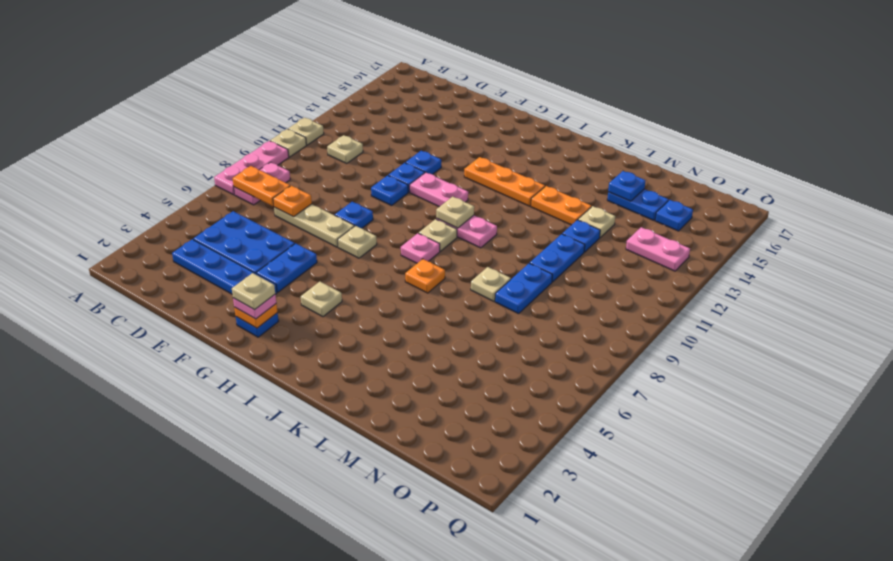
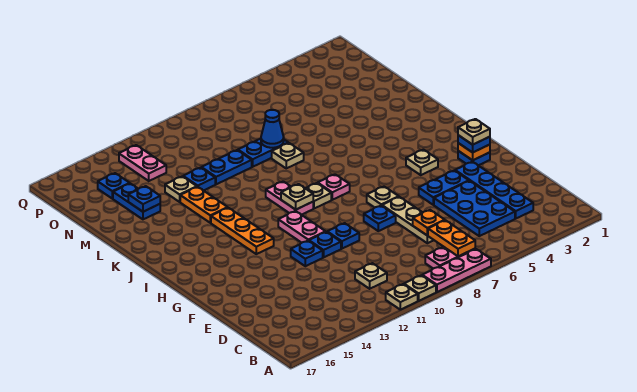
pink plate G2 level 3 -> blue plate G2 level 3
orange plate J7 level 1 -> none
none -> blue cone M8 level 2

